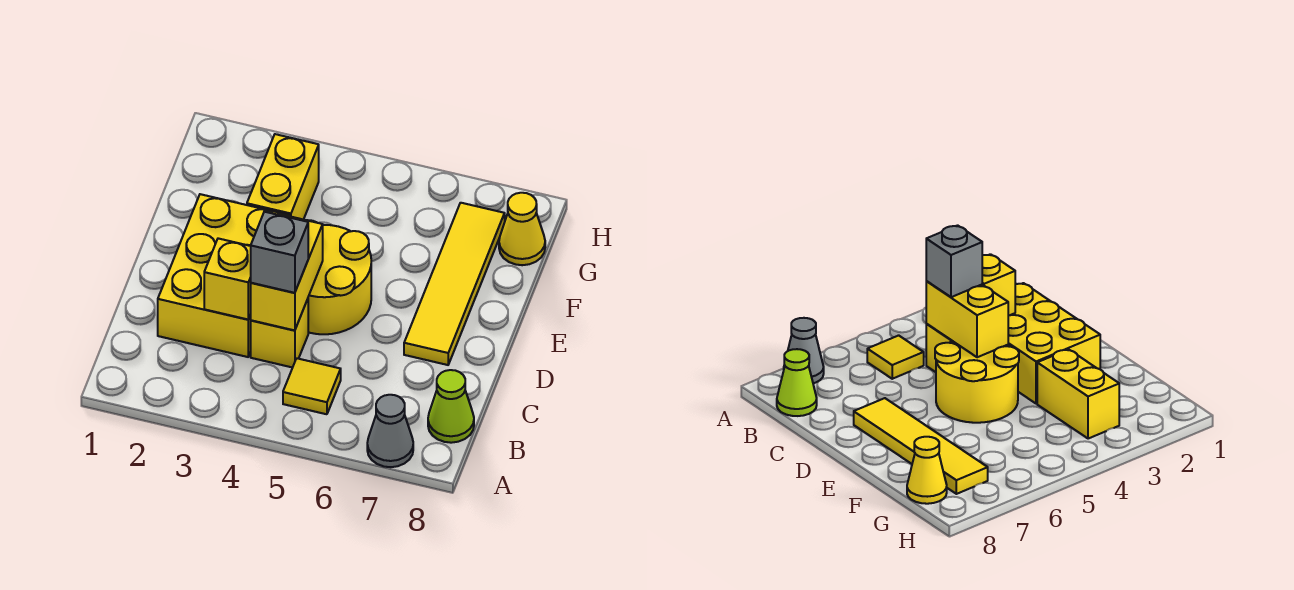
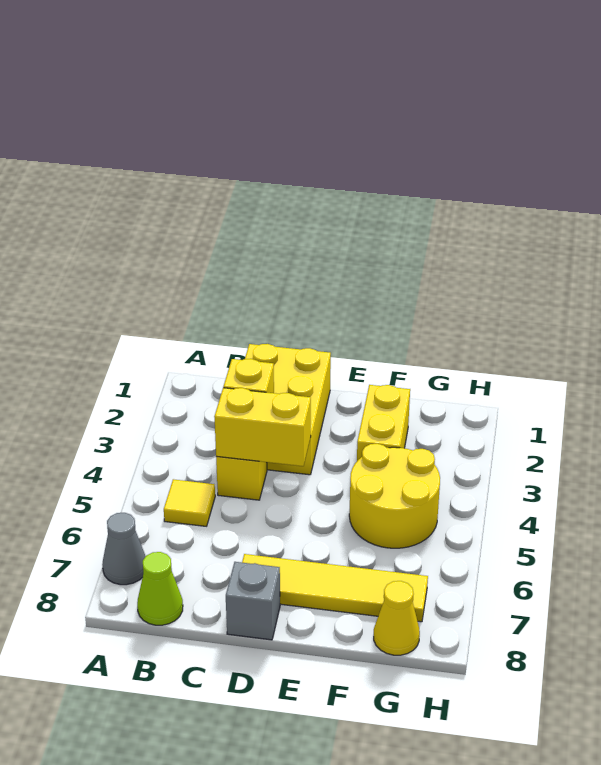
yellow brick C2:E3 level 1 -> yellow brick C1:D3 level 1
grey brick C4 level 3 -> grey brick D8 level 1
yellow round brick D4:E5 level 1 -> yellow round brick F4:G5 level 1
yellow brick F3:G3 level 1 -> yellow brick F2:F3 level 1

